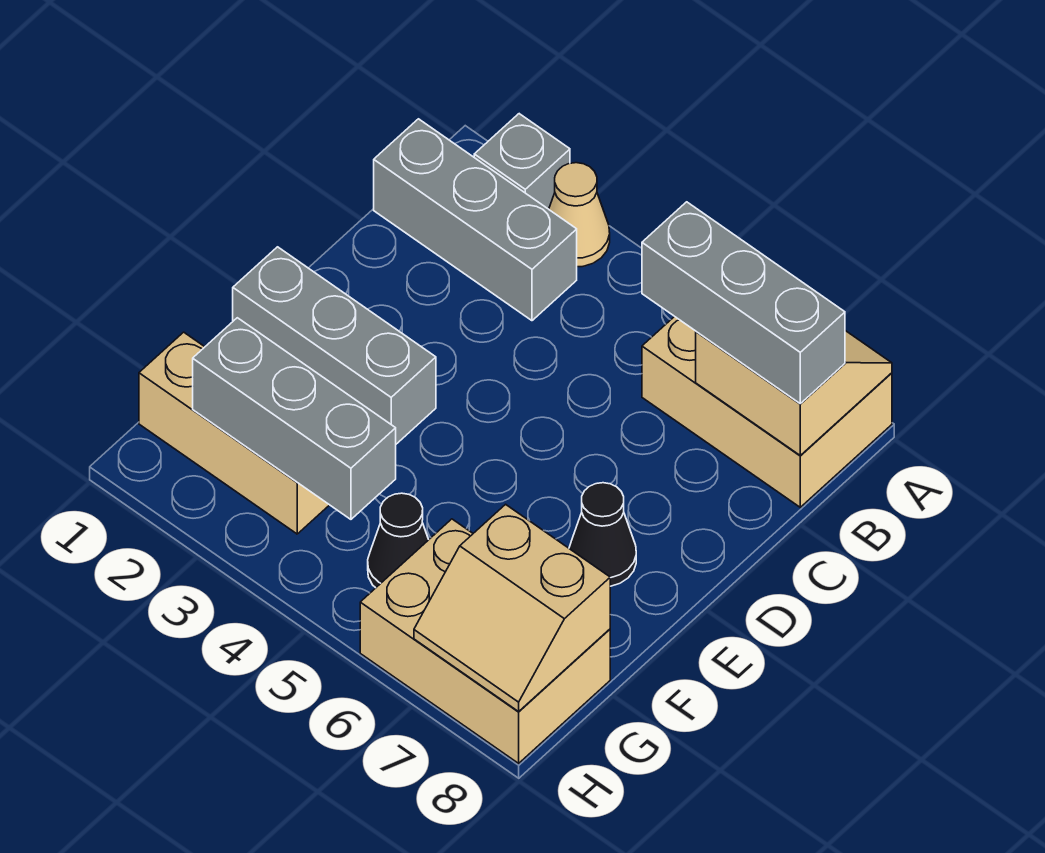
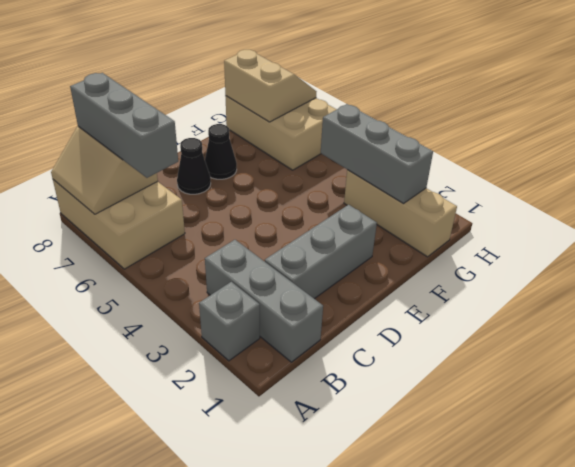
tan cone A3 level 1 -> none
grey brick E1:E3 level 1 -> grey brick C2:E2 level 1
black cone G5 level 1 -> black cone D7 level 1

